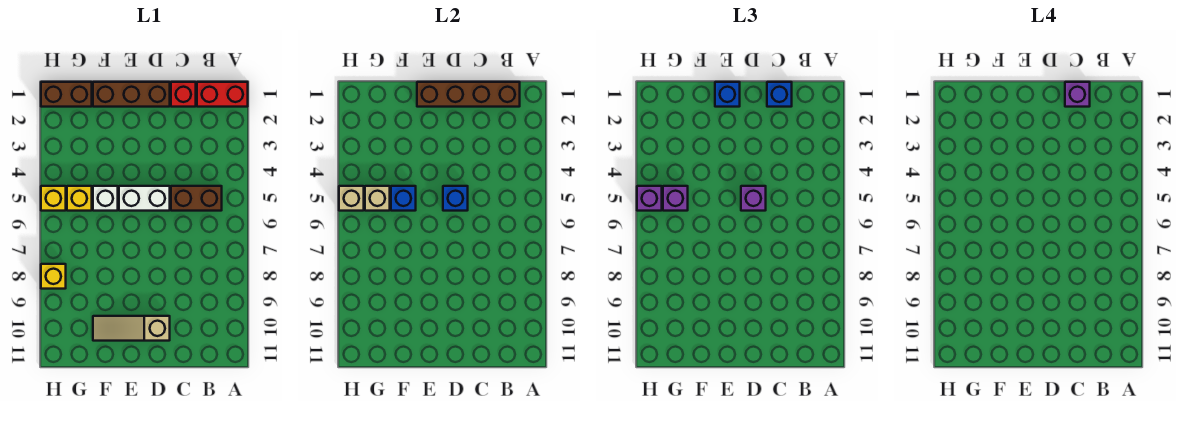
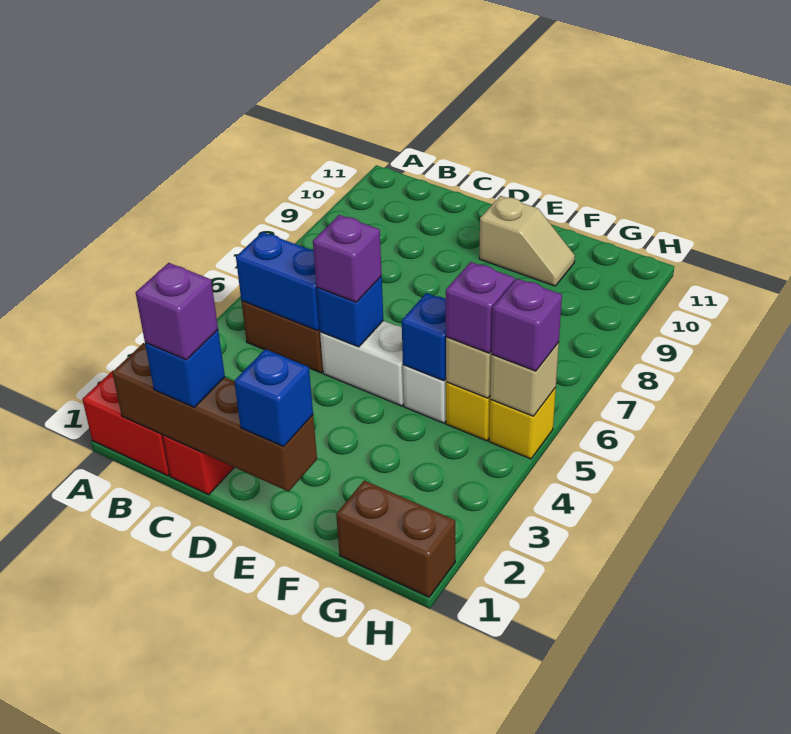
none -> blue brick B5:C5 level 2
brown brick D1:F1 level 1 -> none
tan slope D10:F10 level 1 top D -> tan slope E10:F10 level 1 top E
yellow brick H8 level 1 -> none

